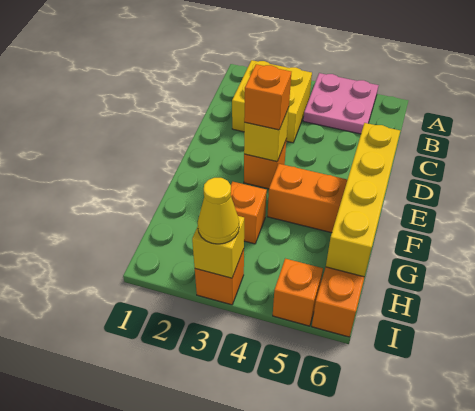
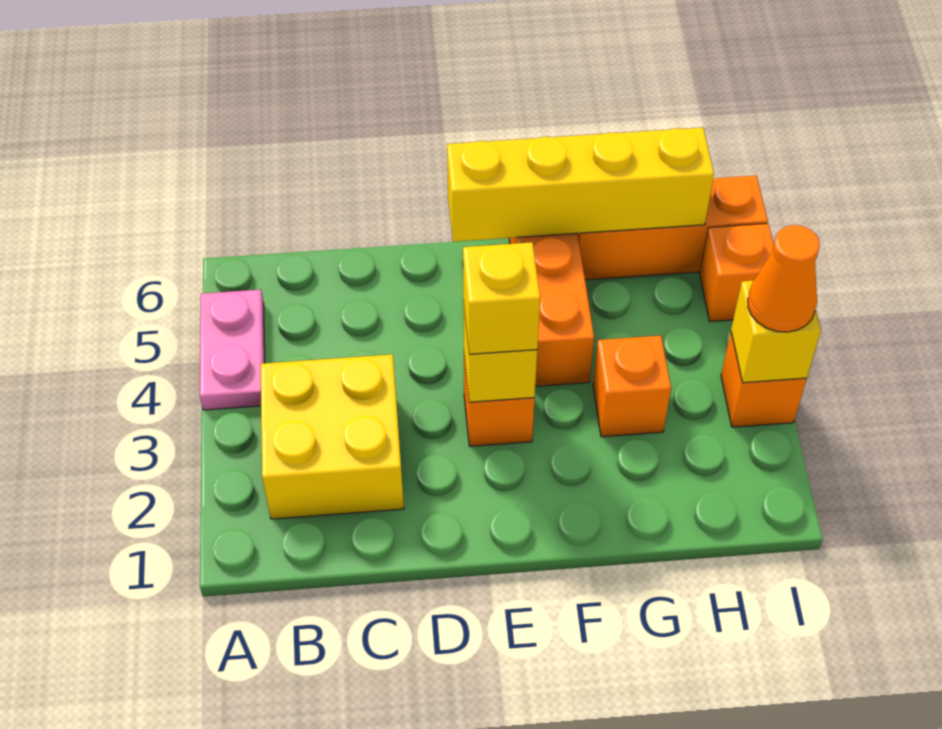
pink plate A4:B5 level 1 -> pink plate A4:A5 level 1
orange brick E3 level 3 -> yellow brick E3 level 3
yellow cone I3 level 3 -> orange cone I3 level 3

